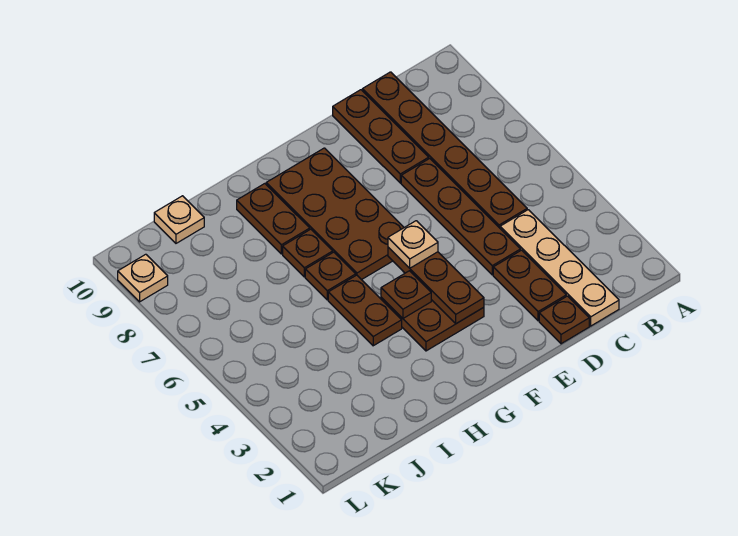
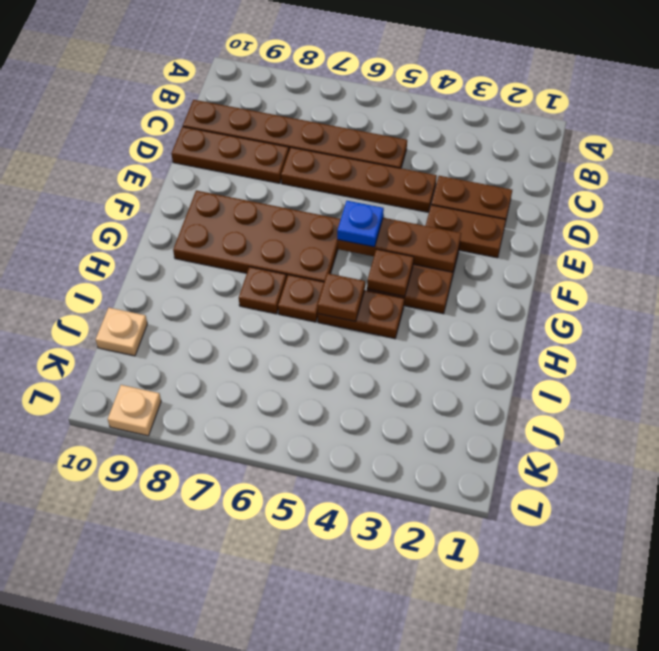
tan plate C1:C4 level 1 -> none
brown plate D1 level 1 -> brown plate H5 level 2
tan plate F5 level 3 -> blue plate F5 level 3
brown plate H8:H9 level 1 -> brown plate E2:E3 level 1

